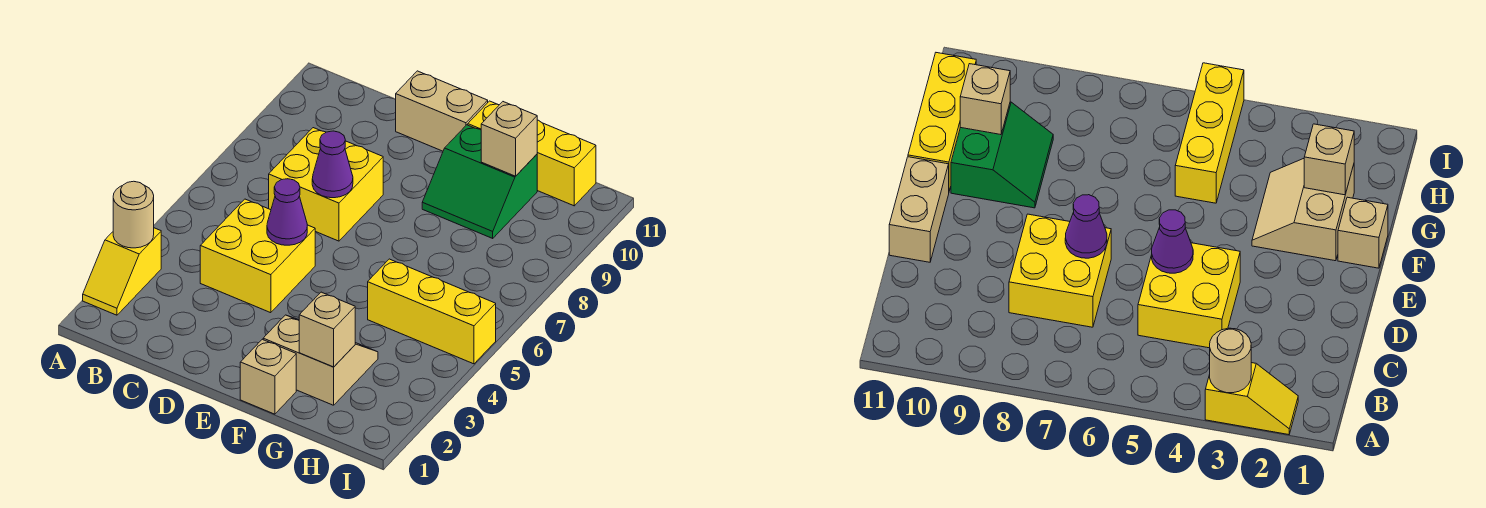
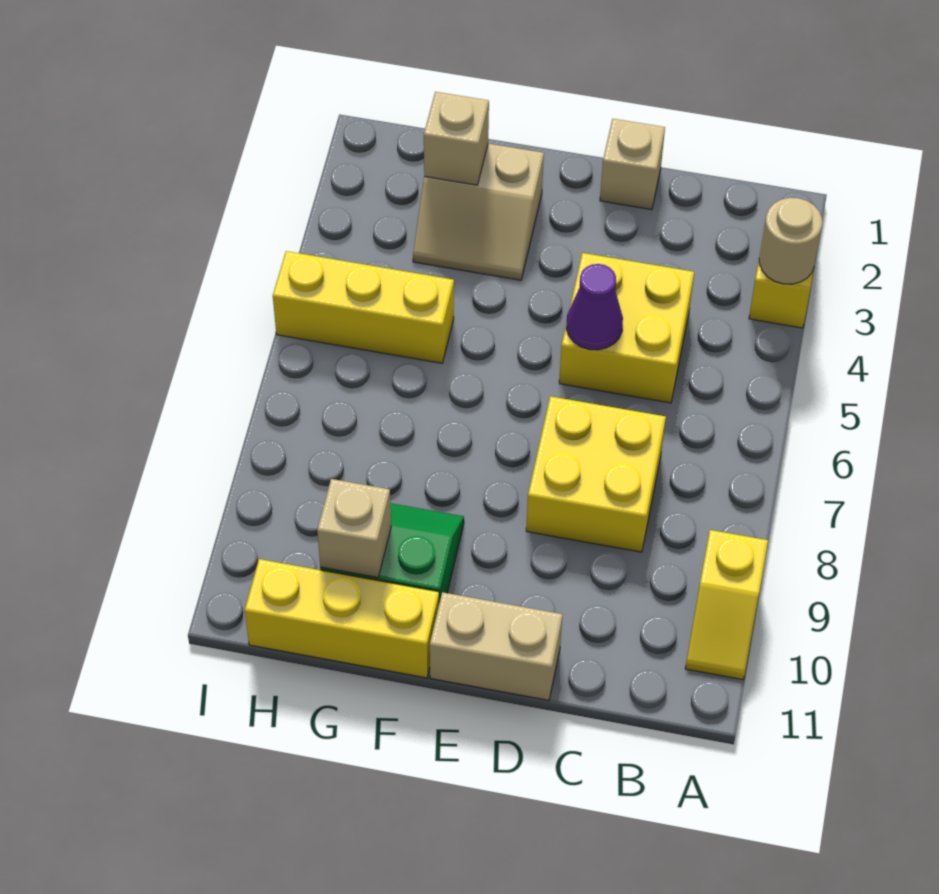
none -> yellow slope A9:A10 level 1 top 9
purple cone D7 level 2 -> none
tan brick F1 level 1 -> tan brick D1 level 1

